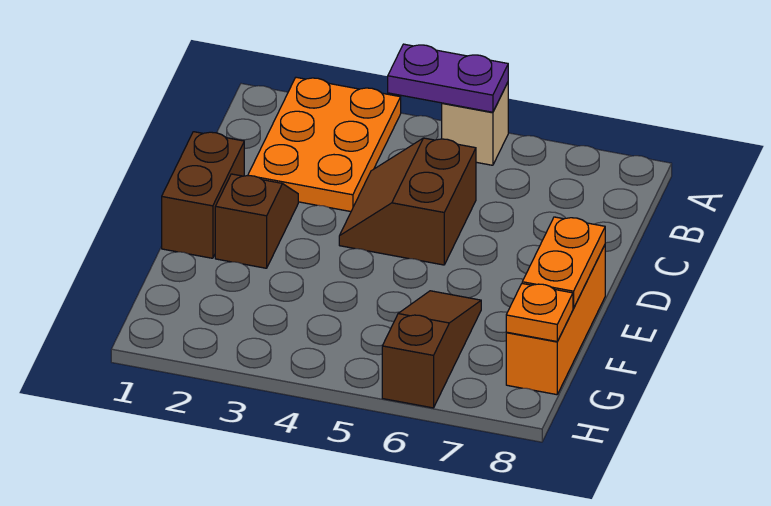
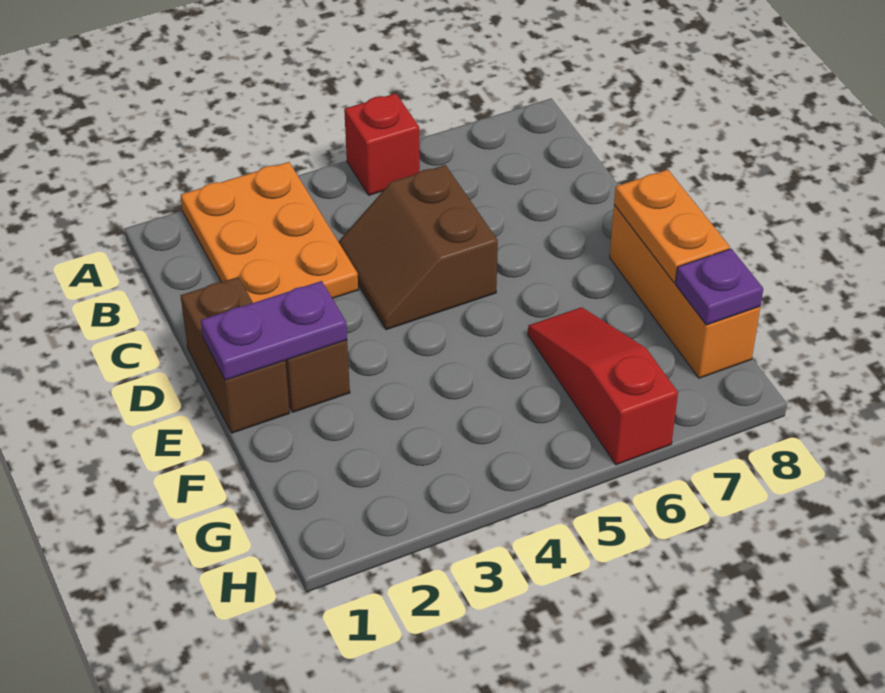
purple plate A4:A5 level 2 -> purple plate E1:E2 level 2
tan brick A5 level 1 -> red brick A5 level 1
brown slope F6:H6 level 1 top H -> red slope F6:H6 level 1 top H
orange plate G8 level 2 -> purple plate G8 level 2

